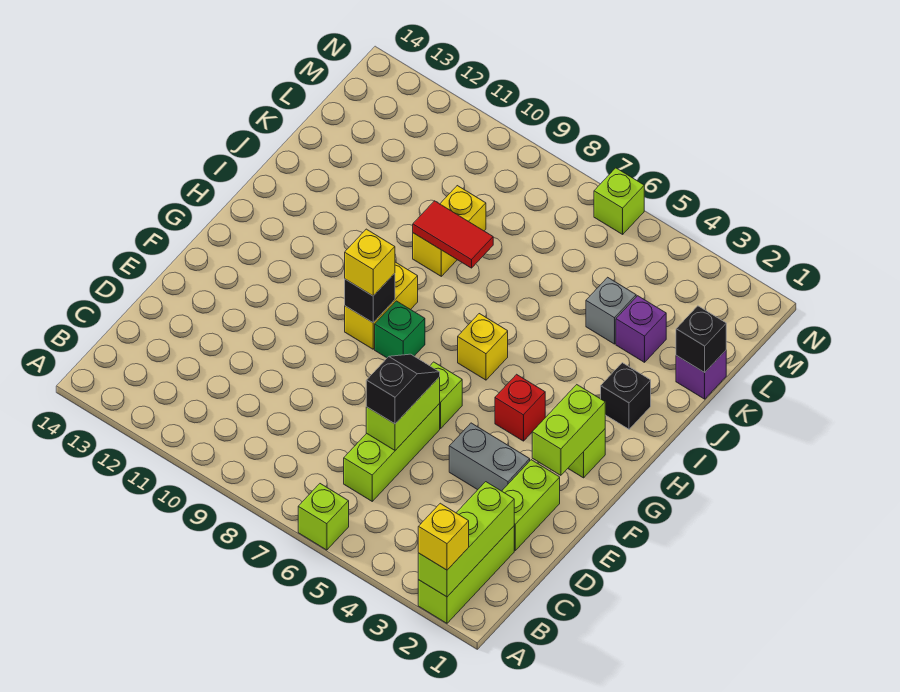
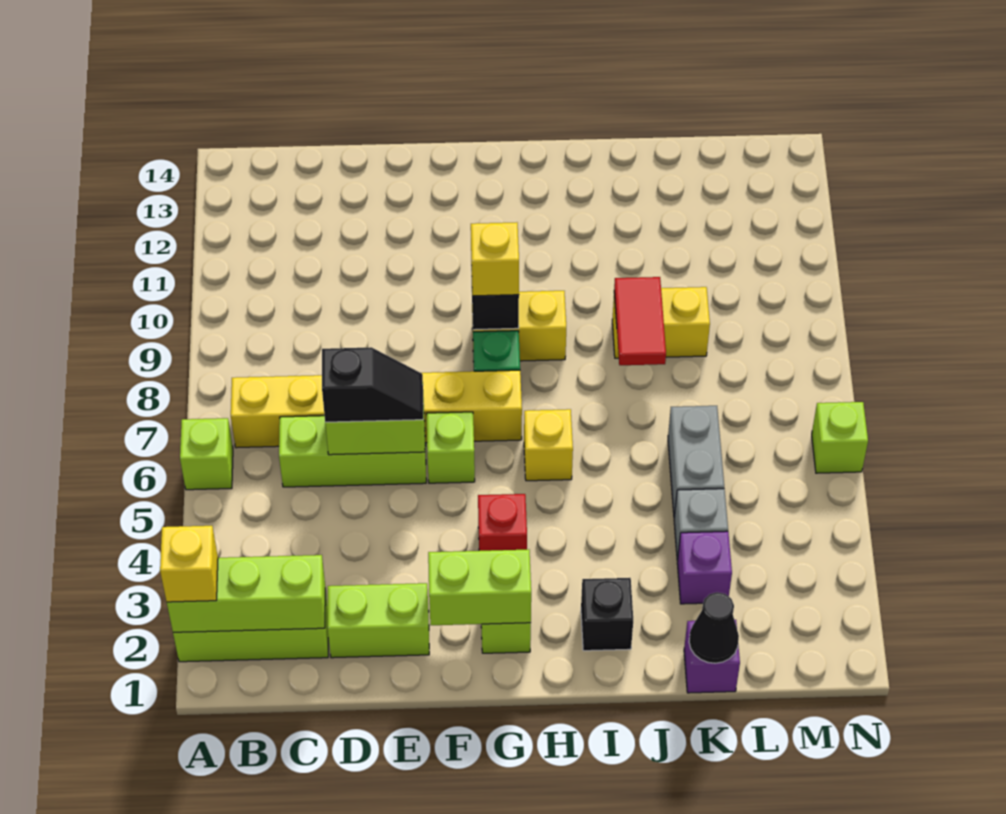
none -> yellow brick B7:G7 level 1
grey brick E3:E4 level 1 -> grey brick K5:K6 level 1
black brick K1 level 2 -> black cone K1 level 2

